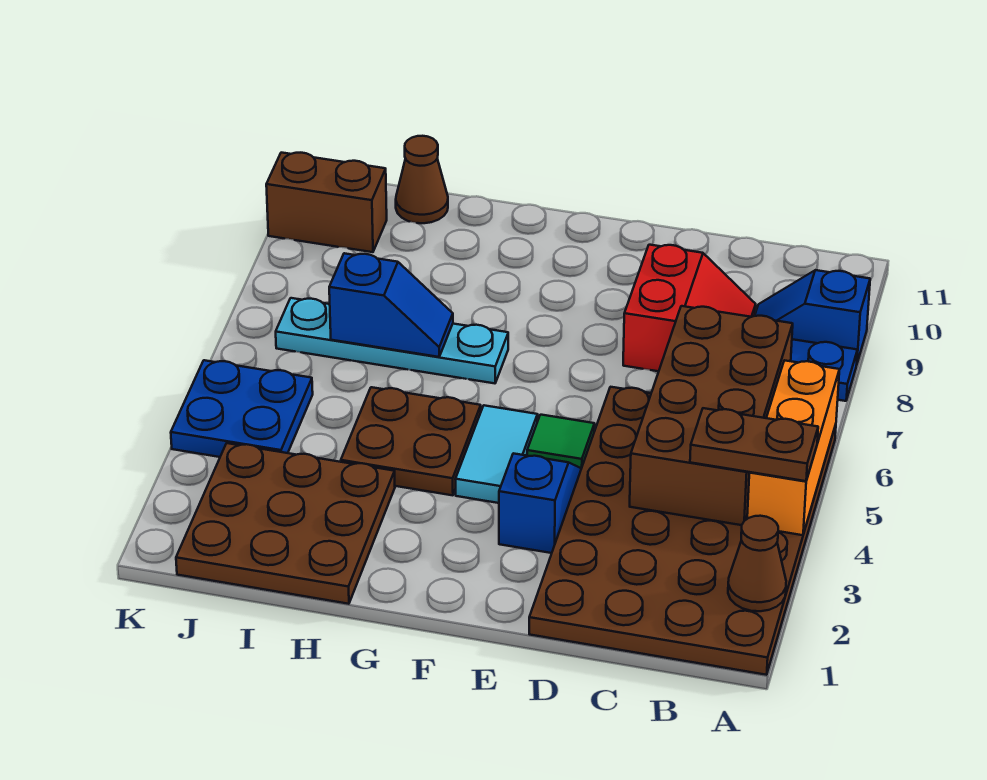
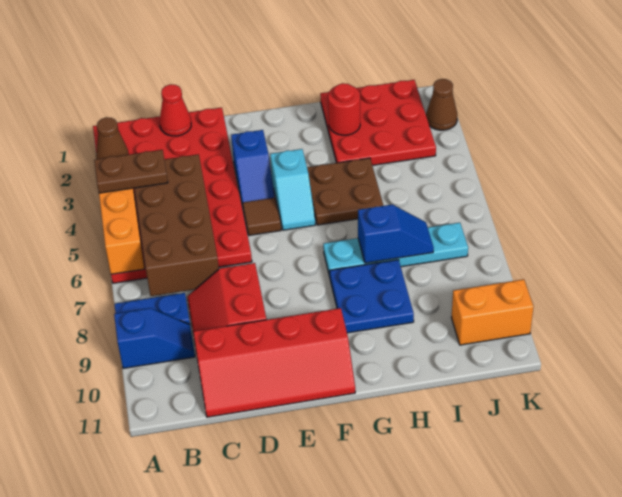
brown plate A1:D6 level 1 -> red plate A1:D6 level 1
none -> red cone C1 level 2
none -> red slope C10:F11 level 1 top 10
green tile E5 level 1 -> brown tile E5 level 1
cyan tile F4:F5 level 1 -> cyan slope F4:F5 level 1 top 4
brown plate H1:J3 level 1 -> red plate H1:J3 level 1
none -> red round brick H2 level 2
blue slope H7:I7 level 2 top I -> blue slope H7:I7 level 2 top H
brown cone I11 level 1 -> brown cone K2 level 1
blue plate J4:K5 level 1 -> blue plate G8:H9 level 1
brown brick J10:K10 level 1 -> orange brick J10:K10 level 1

